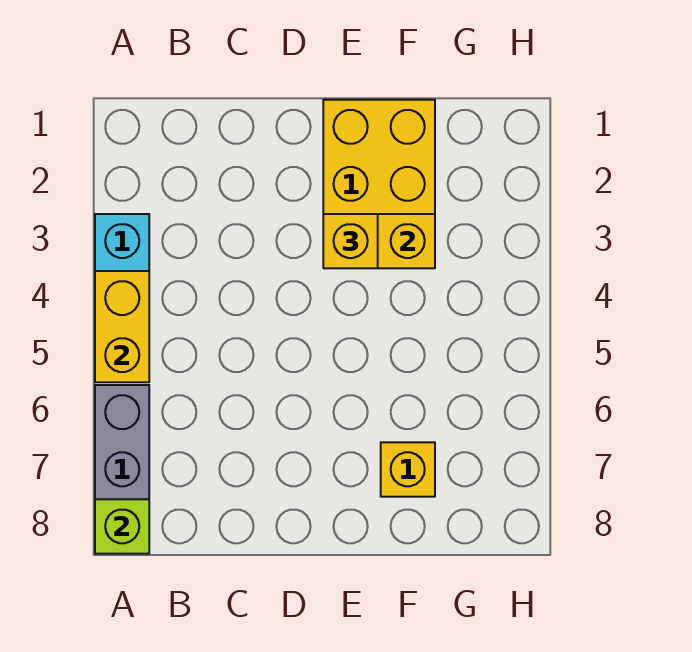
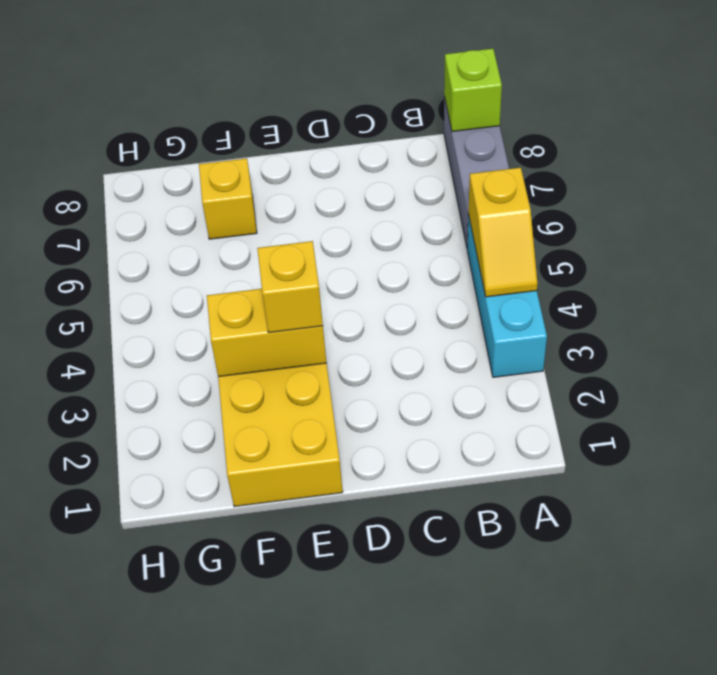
yellow brick A4:A5 level 2 -> yellow slope A4:A5 level 2 top 5

